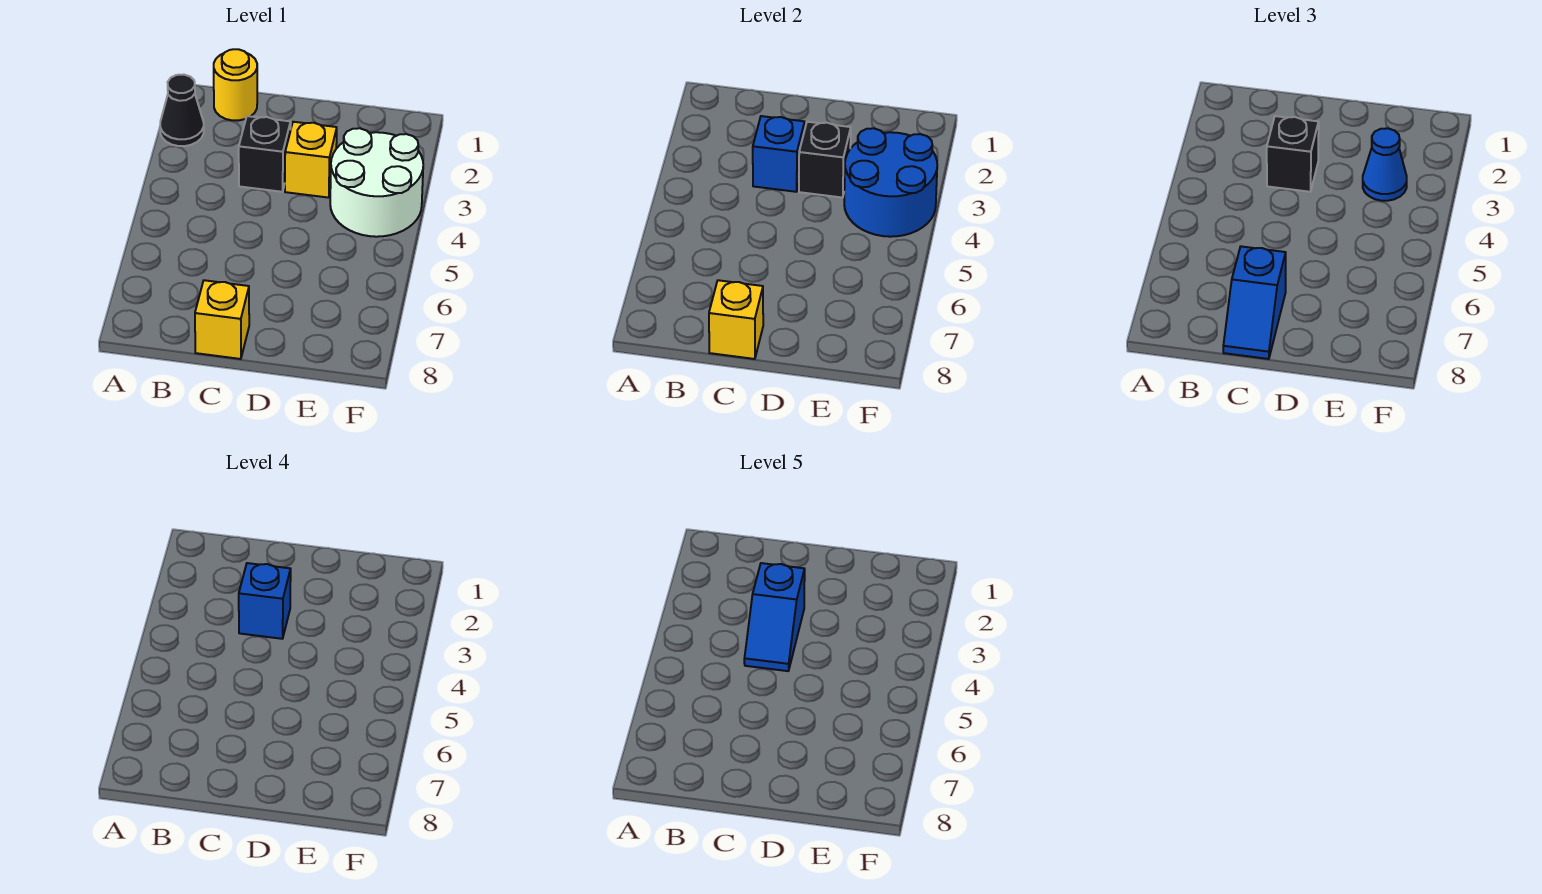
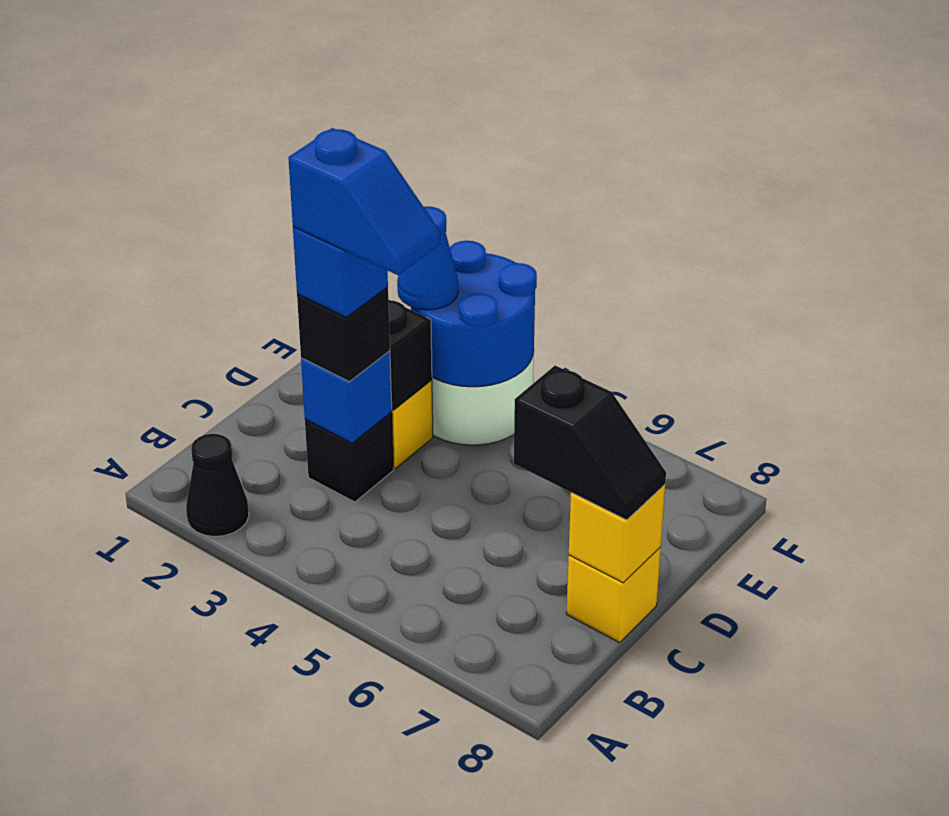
yellow round brick B1 level 1 -> none
blue slope C7:C8 level 3 top 7 -> black slope C7:C8 level 3 top 7

